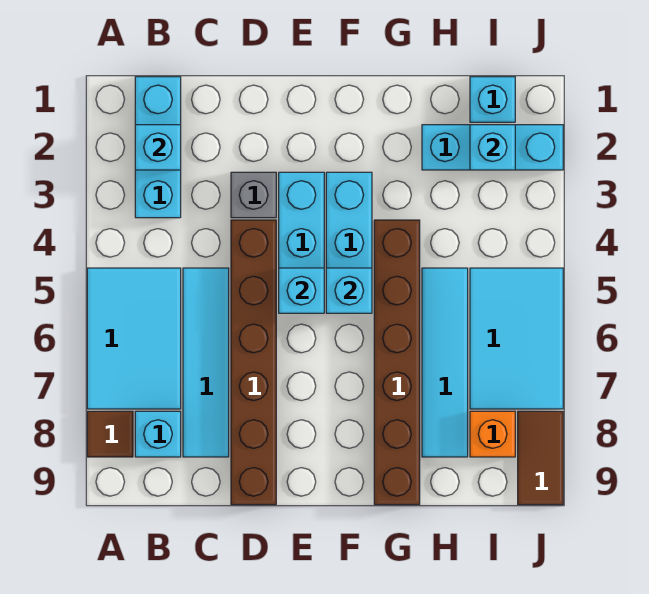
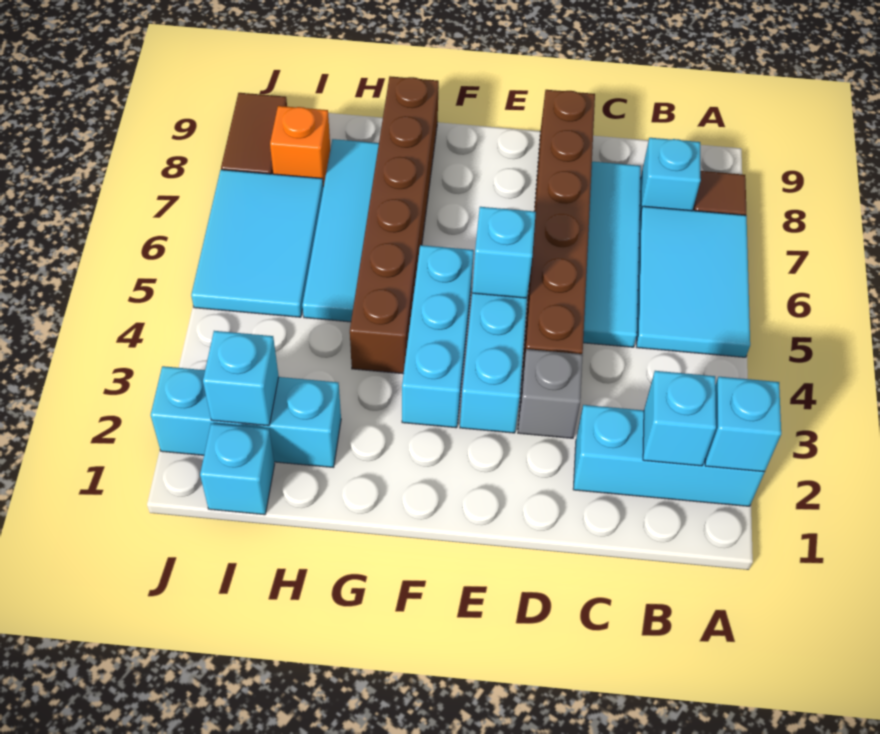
cyan brick B1:B3 level 1 -> cyan brick A2:C2 level 1
cyan brick F5 level 2 -> cyan brick A2 level 2

